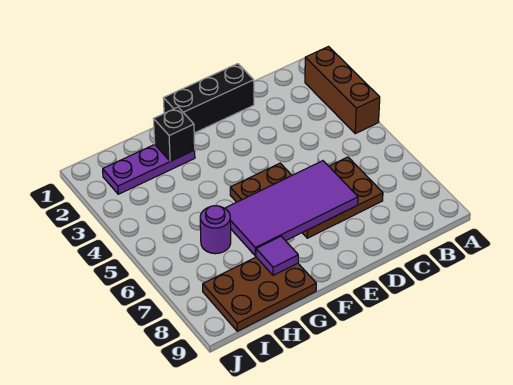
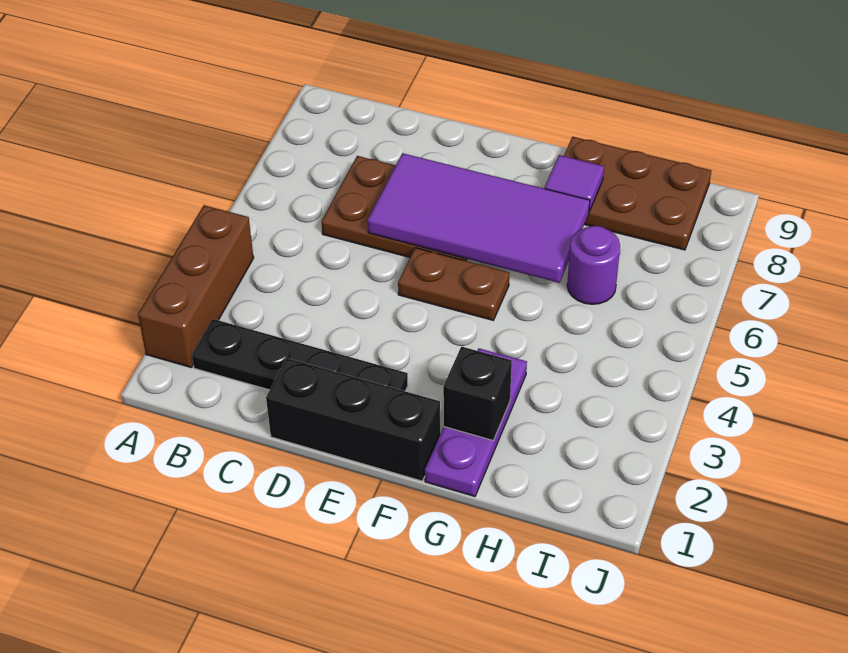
none -> black plate B2:E2 level 1
purple plate G2:I2 level 1 -> purple plate G1:G3 level 1

